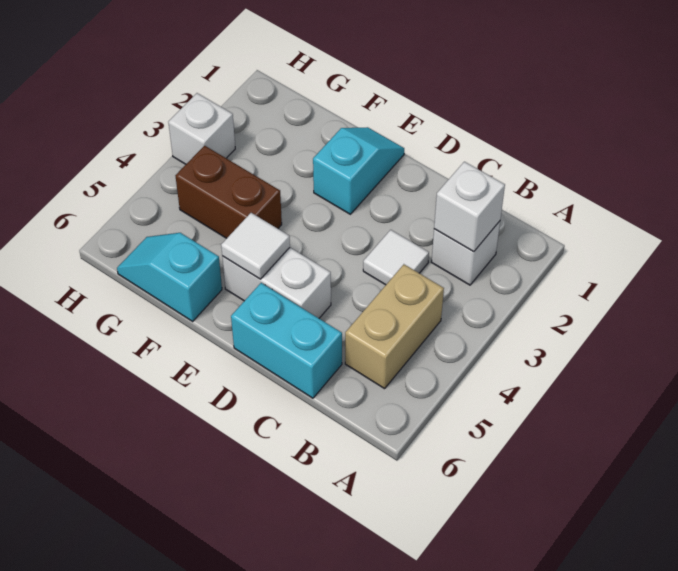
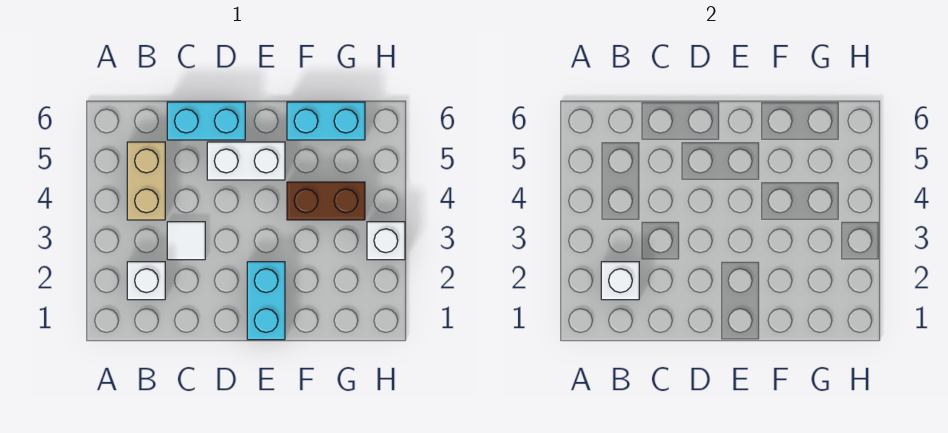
cyan slope E1:E2 level 1 top 2 -> cyan brick E1:E2 level 1
white tile E5 level 2 -> none
cyan slope F6:G6 level 1 top F -> cyan brick F6:G6 level 1

